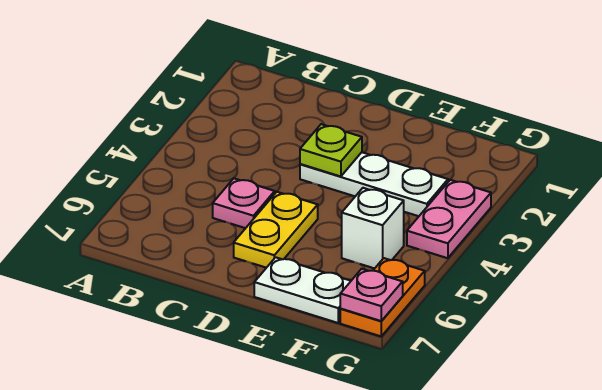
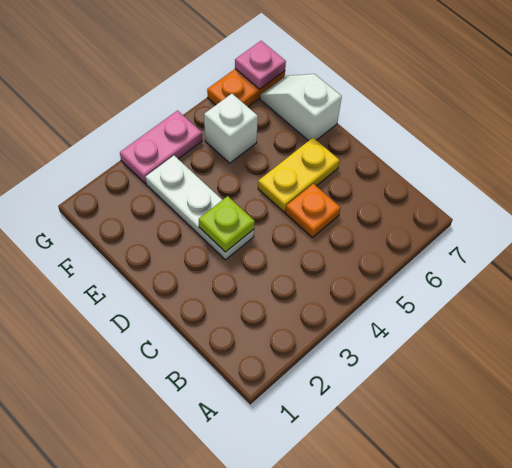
pink plate C5 level 1 -> orange plate C5 level 1
white plate E7:F7 level 1 -> white slope E7:F7 level 1 top E

